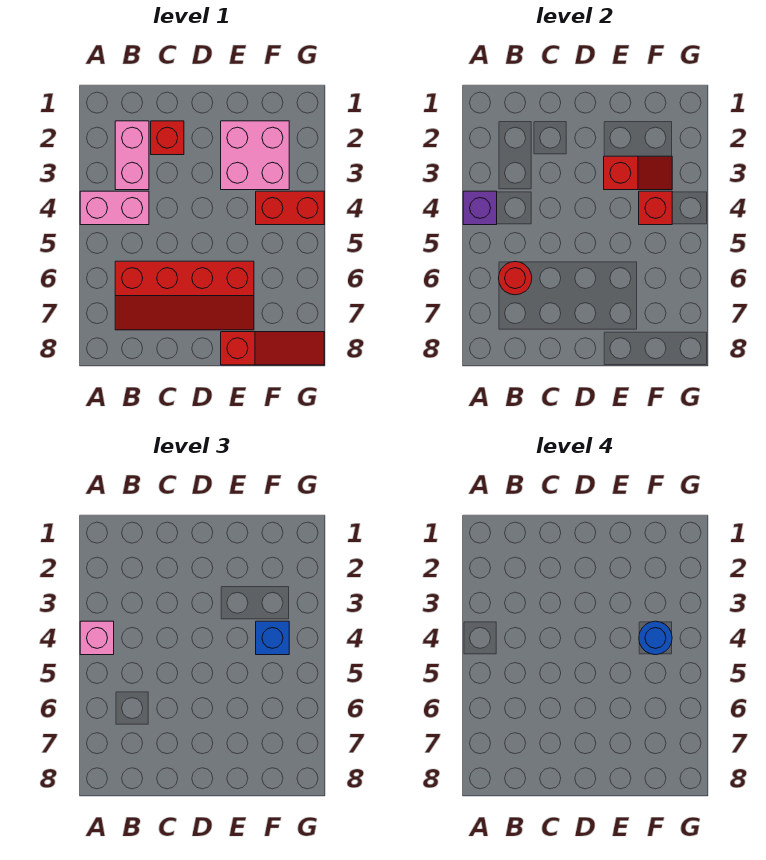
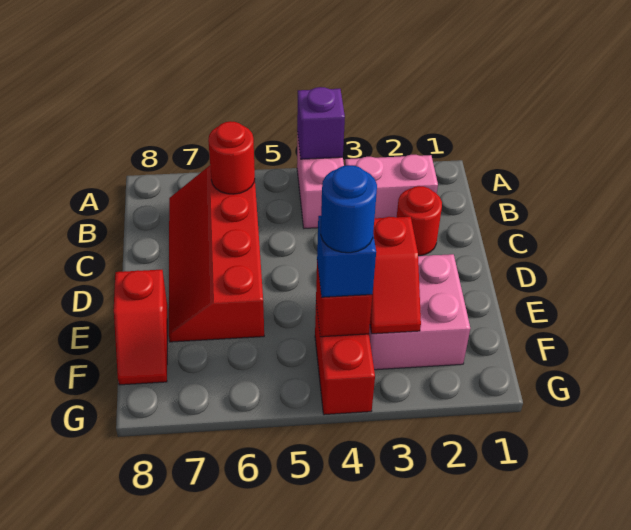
pink brick A4 level 3 -> none
red brick C2 level 1 -> red round brick C2 level 1
red slope E8:G8 level 1 top E -> red slope E8:F8 level 1 top E

